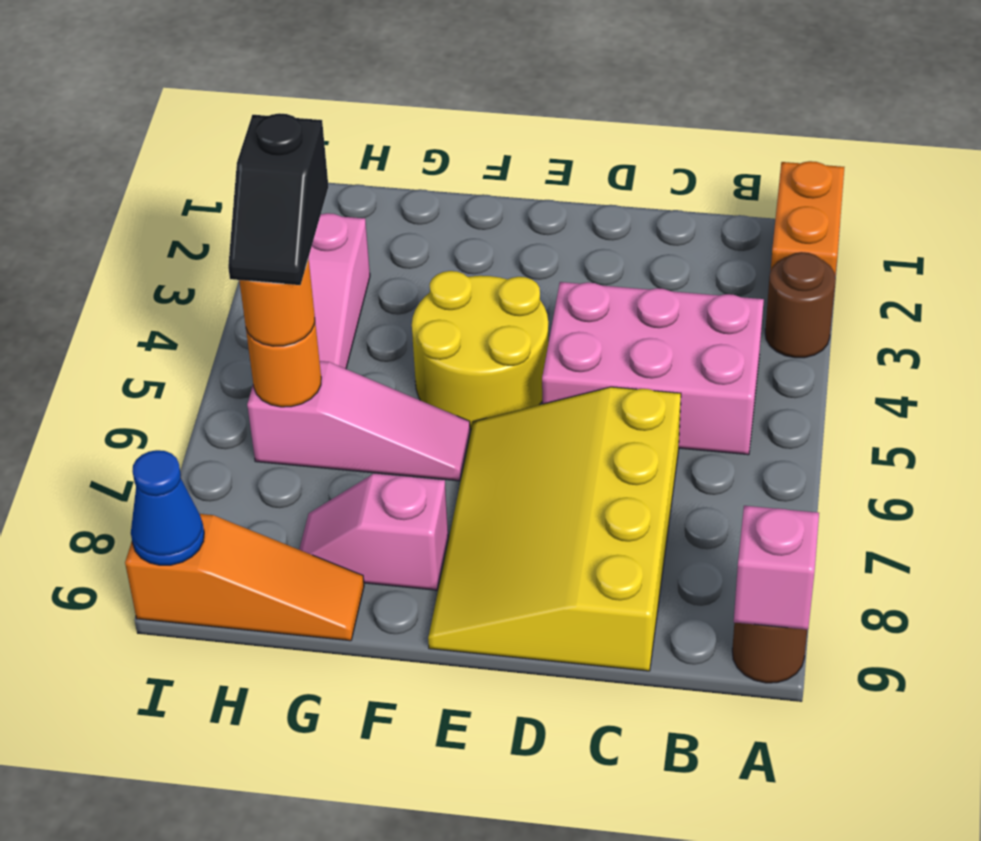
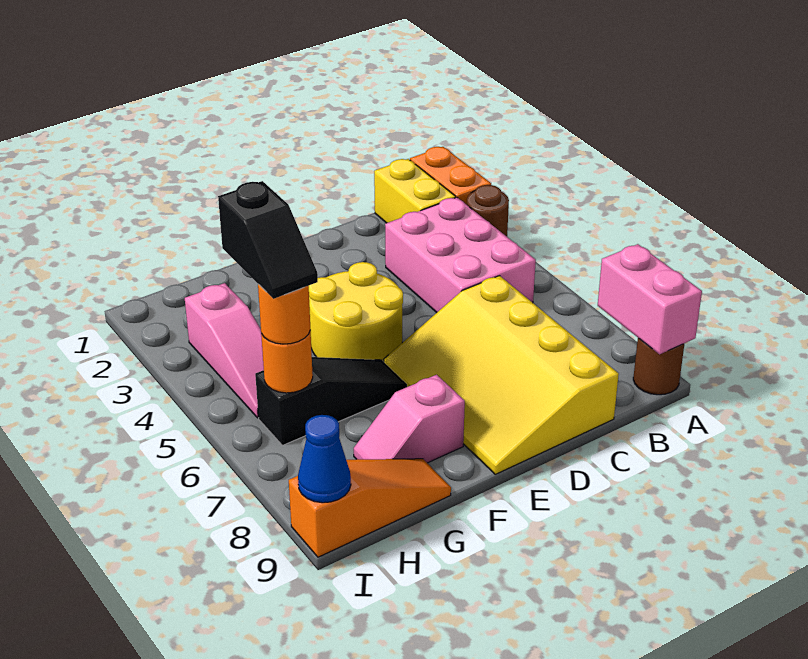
pink brick A9 level 2 -> pink brick A8:A9 level 2
none -> yellow brick B1:B2 level 1
pink brick B4:D5 level 1 -> pink brick B3:C5 level 1
pink slope F6:H6 level 1 top H -> black slope F6:H6 level 1 top H

